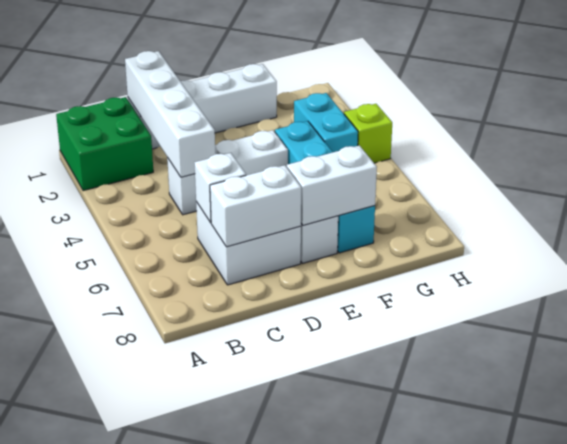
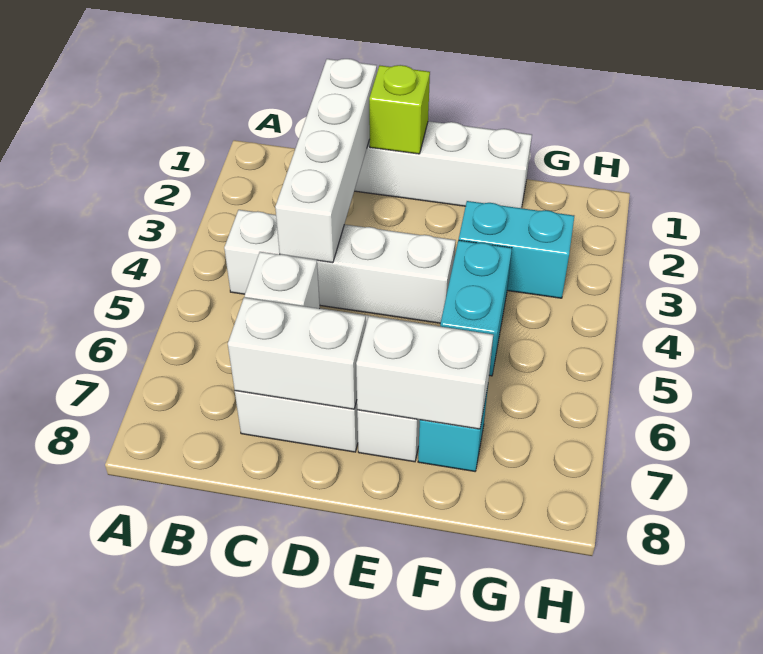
green brick A1:B2 level 1 -> none
white brick C4:E4 level 1 -> white brick B4:E4 level 1
cyan brick G3:G4 level 1 -> cyan brick F3:G3 level 1
lime brick H4 level 1 -> lime brick D1 level 2

